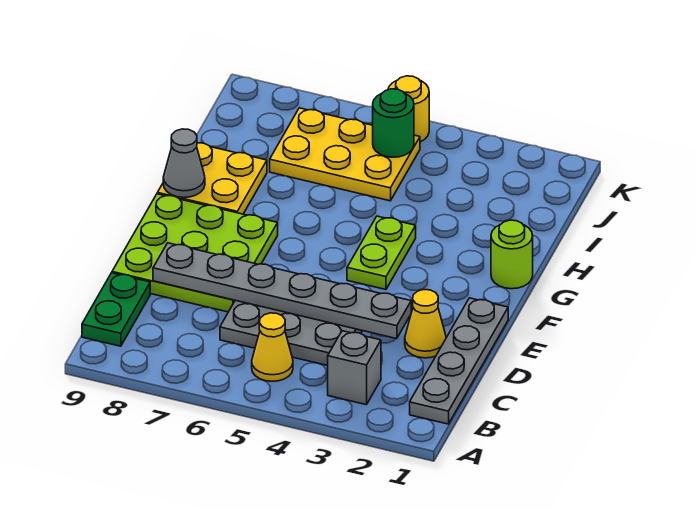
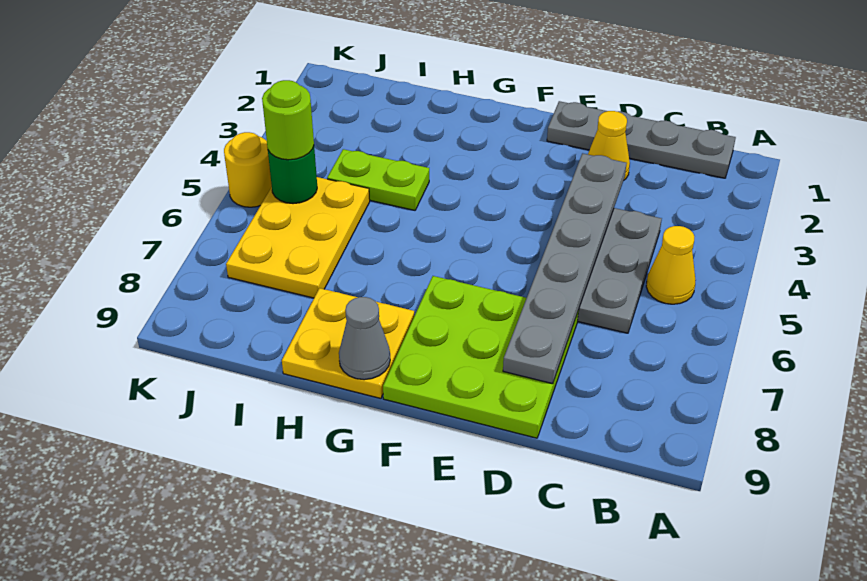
grey brick B3 level 1 -> none
green plate B9:C9 level 1 -> none
lime plate F4:G4 level 1 -> lime plate H4:I4 level 1
lime round brick G1 level 1 -> lime round brick J5 level 3

